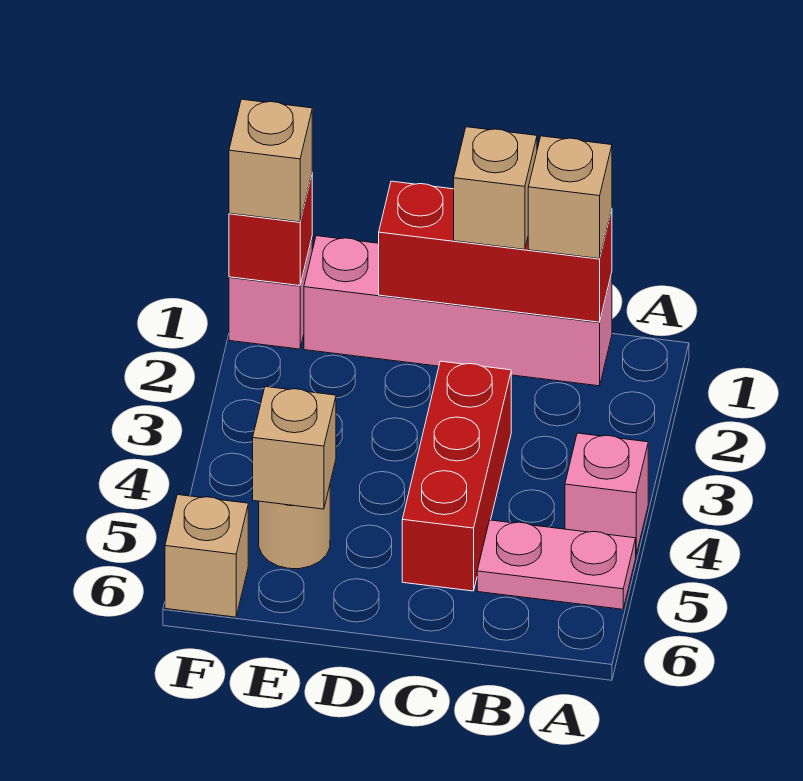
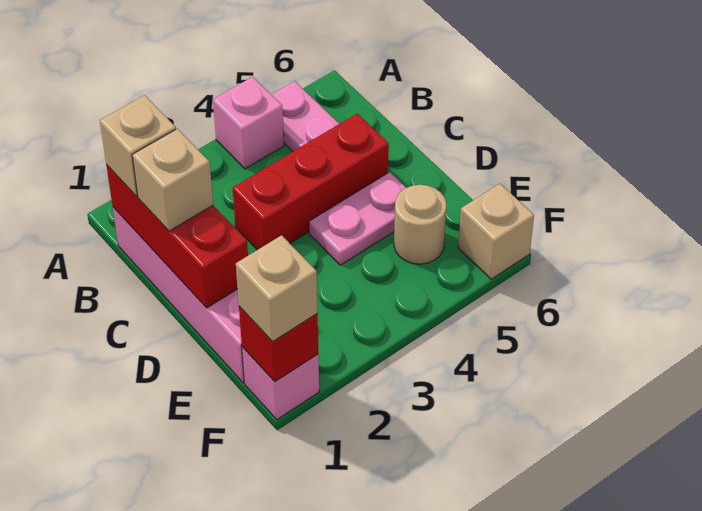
none -> pink plate D4:D5 level 1
tan brick E5 level 2 -> none

